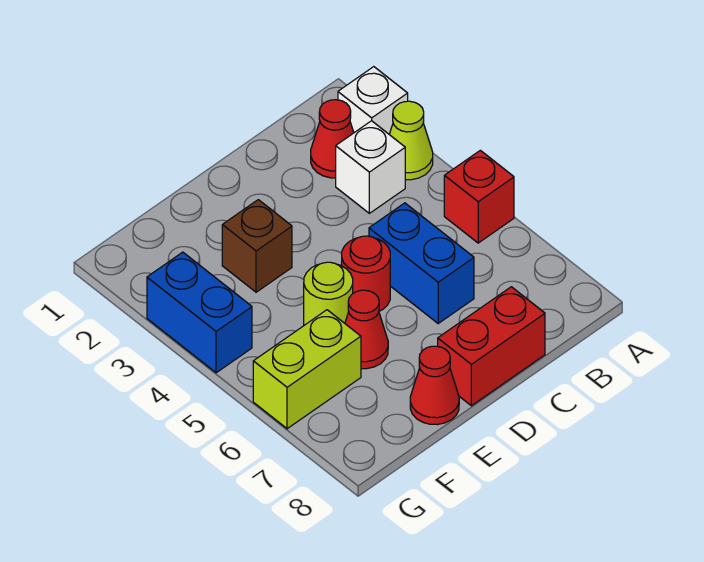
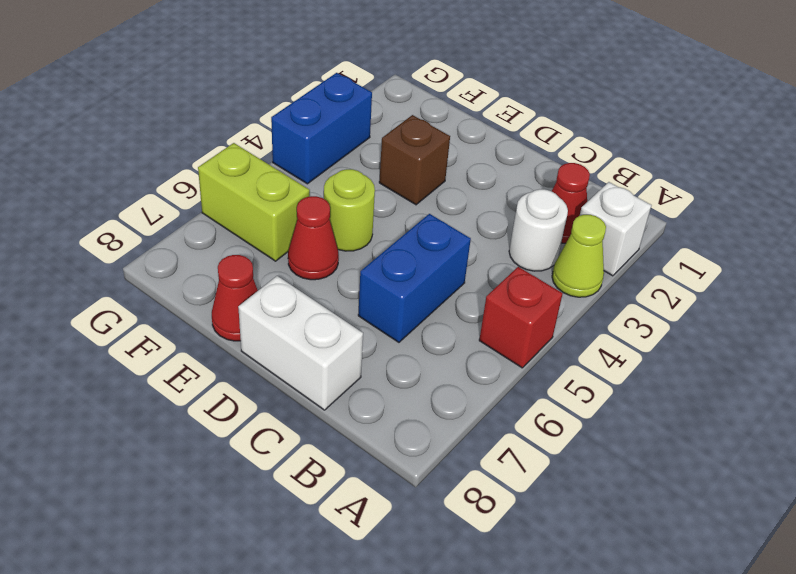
white brick B3 level 1 -> white round brick B3 level 1
red brick C8:D8 level 1 -> white brick C8:D8 level 1
red round brick D5 level 1 -> none

